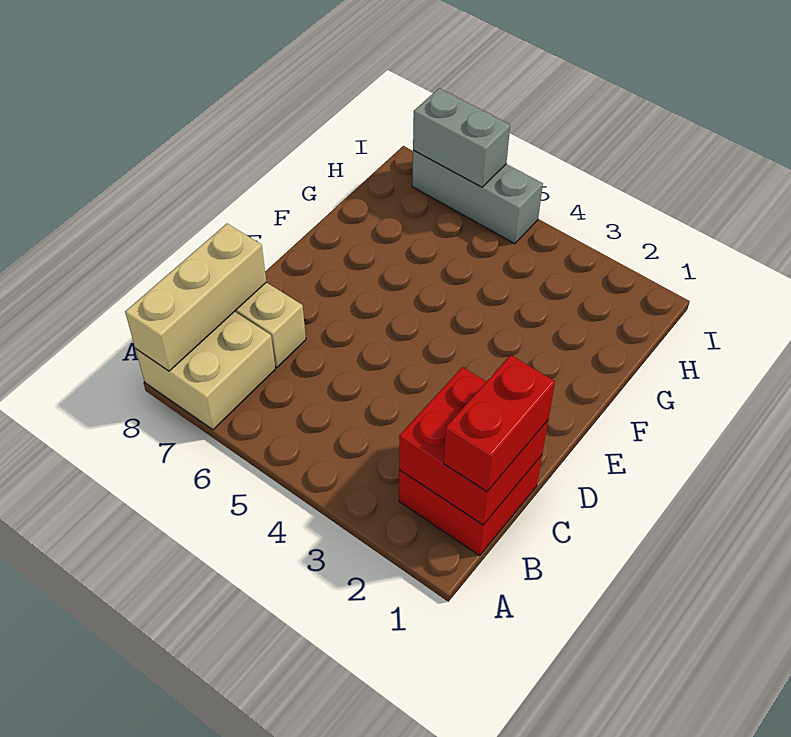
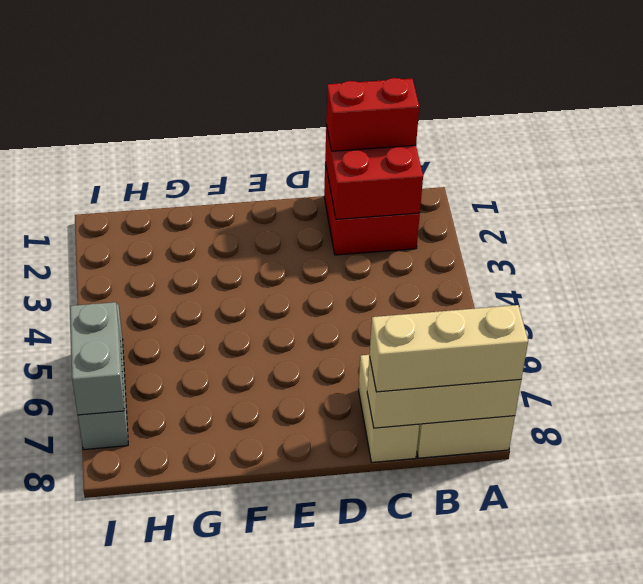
none -> tan brick A8:C8 level 3

